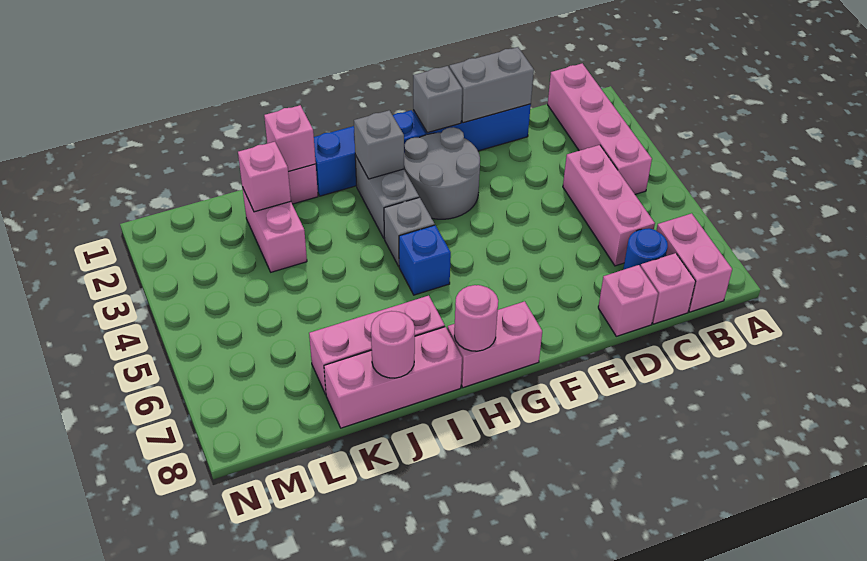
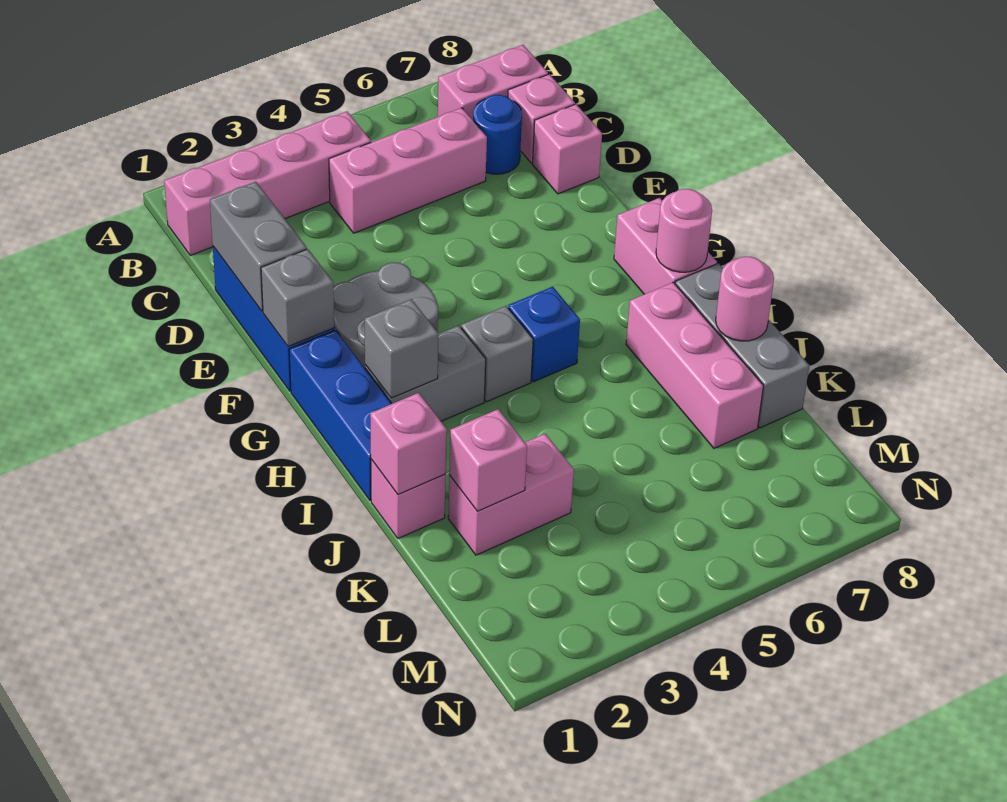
pink brick I8:K8 level 1 -> grey brick I8:K8 level 1

